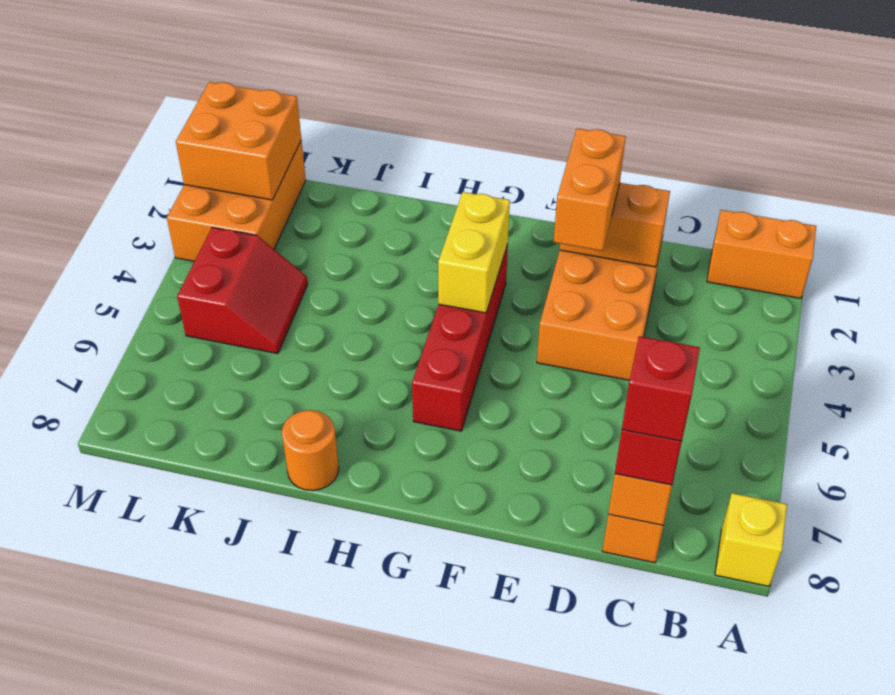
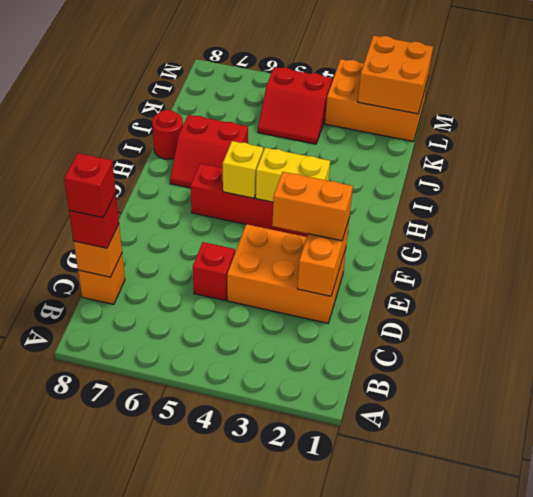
orange brick A1:B1 level 1 -> none
yellow brick A8 level 1 -> yellow brick G5 level 2
none -> red brick D5 level 1
none -> red slope H6:I7 level 1 top I
orange round brick I8 level 1 -> red round brick I8 level 1

